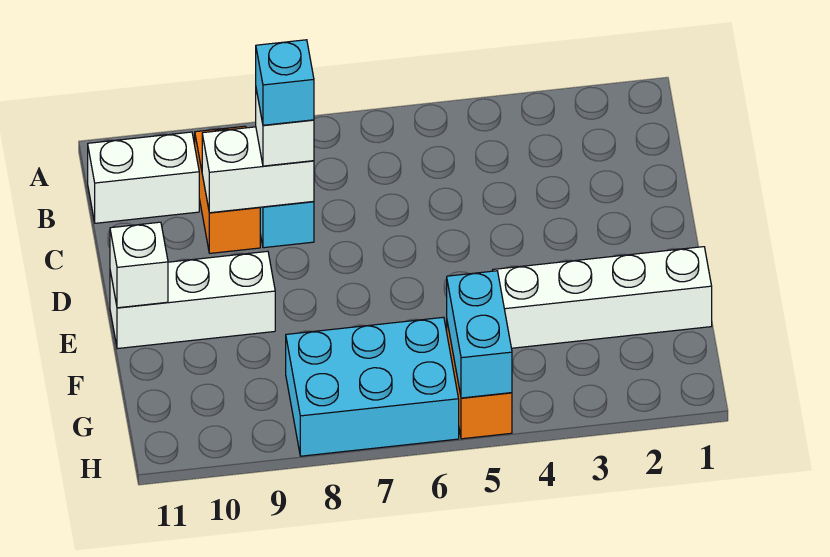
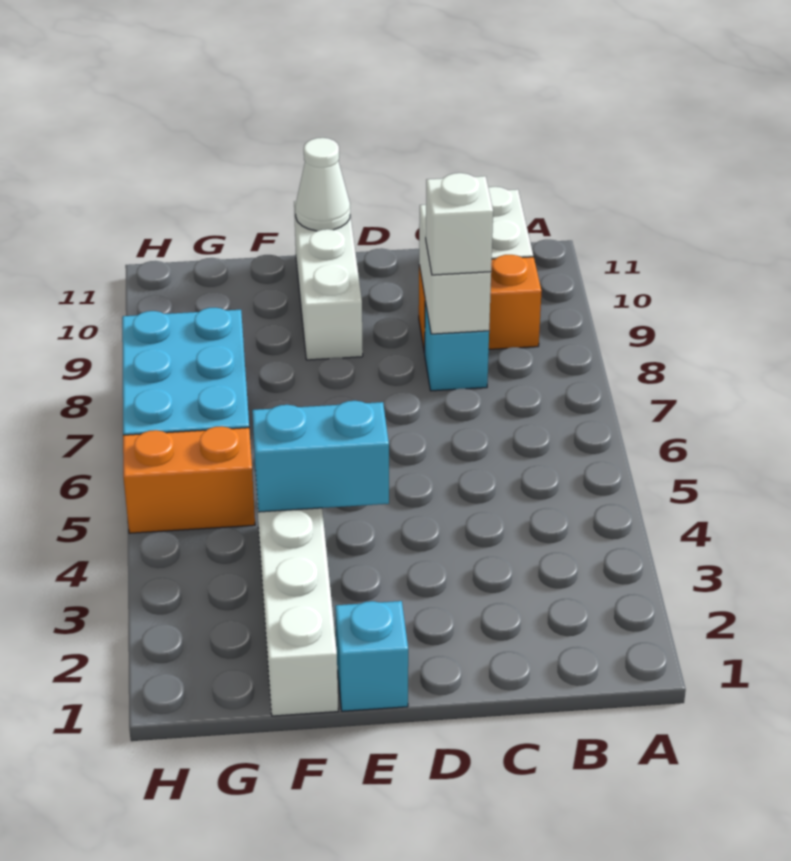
cyan brick C8 level 4 -> cyan brick E1 level 1
white brick E11 level 2 -> white cone E11 level 2
cyan brick G5:H5 level 2 -> cyan brick E4:F4 level 2

